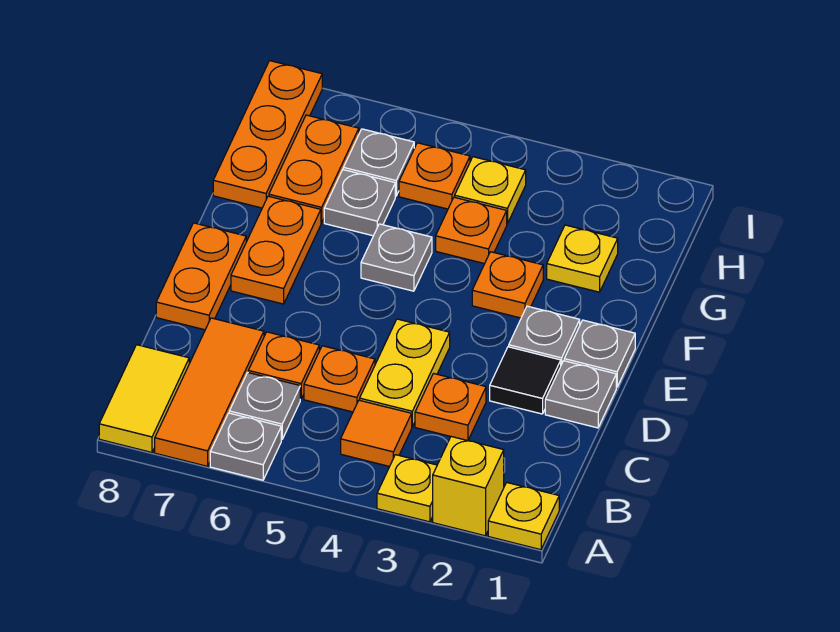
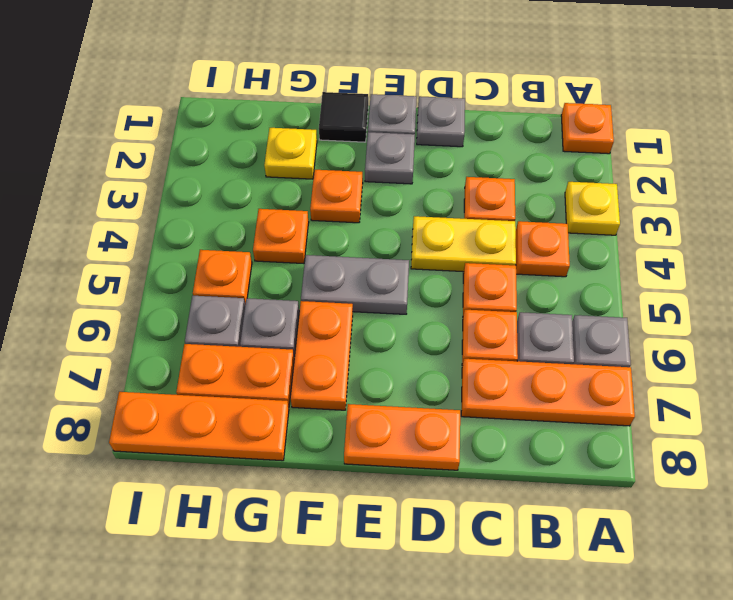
yellow plate A1 level 1 -> orange plate A1 level 1
yellow brick A2 level 1 -> none
orange tile A7:C7 level 1 -> orange plate A7:C7 level 1
yellow tile A8:B8 level 1 -> none
orange tile B4 level 1 -> orange plate B4 level 1
black tile D2 level 1 -> black tile F1 level 1
orange plate E7:F7 level 1 -> orange plate F6:F7 level 1
grey plate F5 level 1 -> grey plate E5:F5 level 1
yellow plate H4 level 1 -> none

